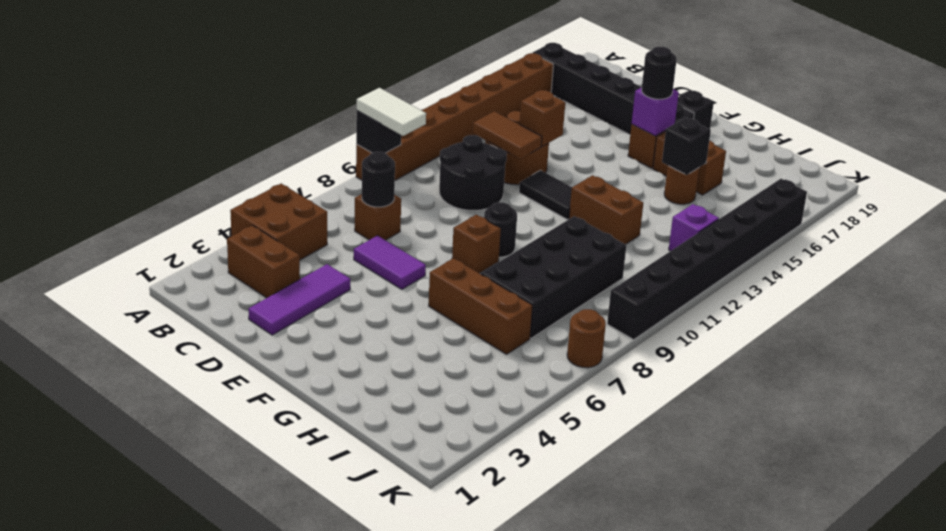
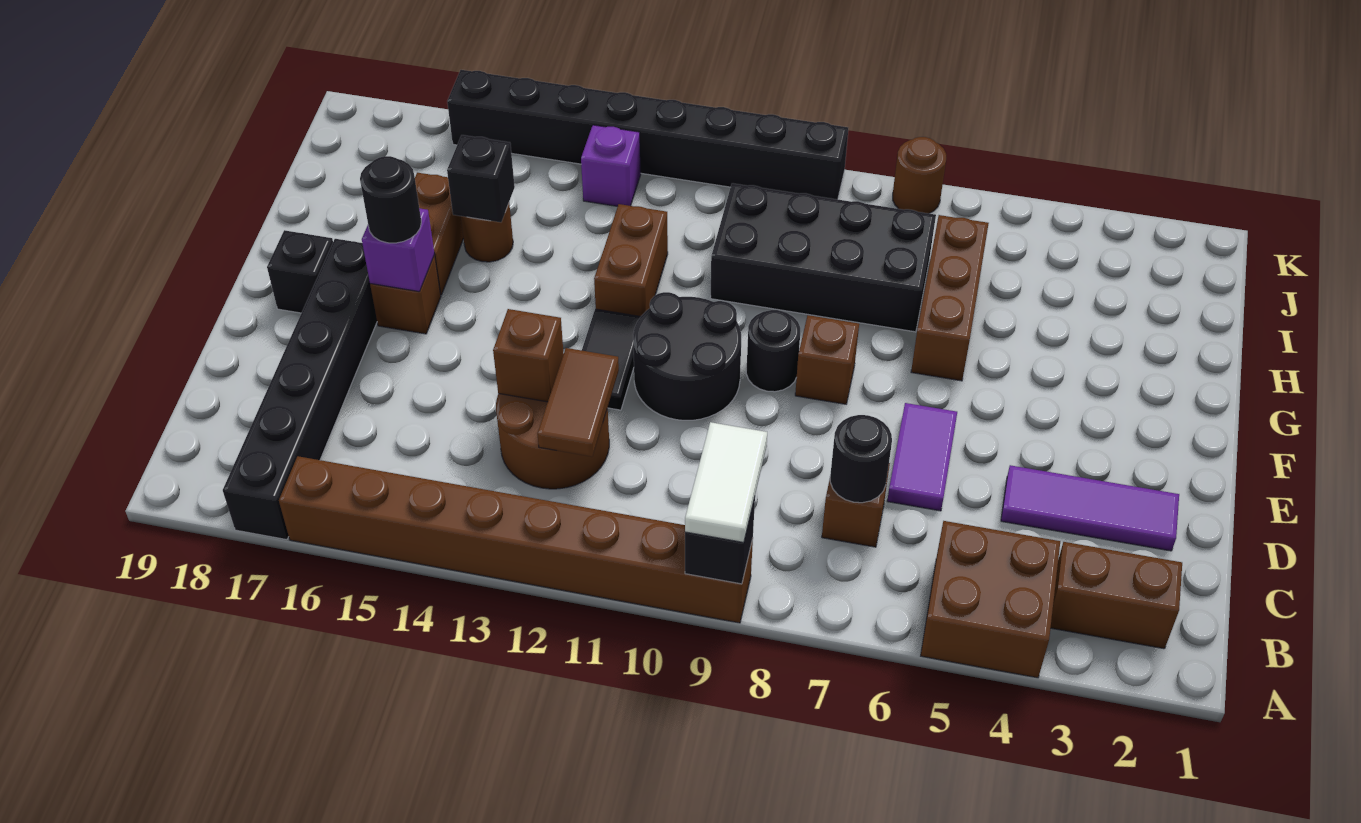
brown brick B3:C3 level 1 -> brown brick B2:B3 level 1
black round brick C10:D11 level 1 -> black round brick E10:F11 level 1

